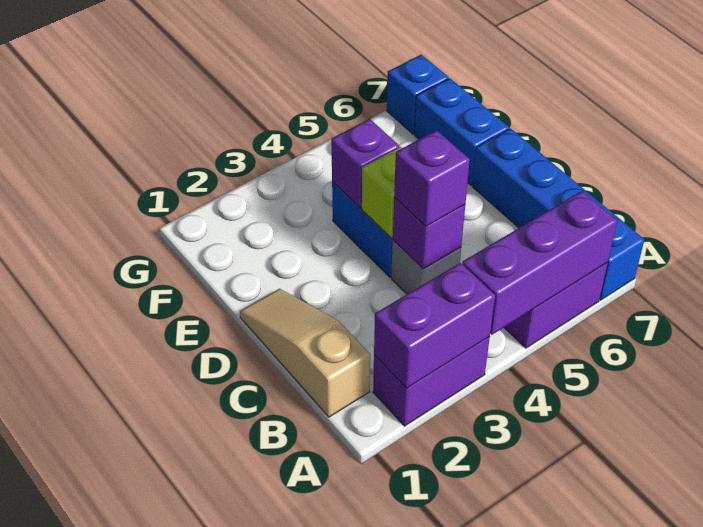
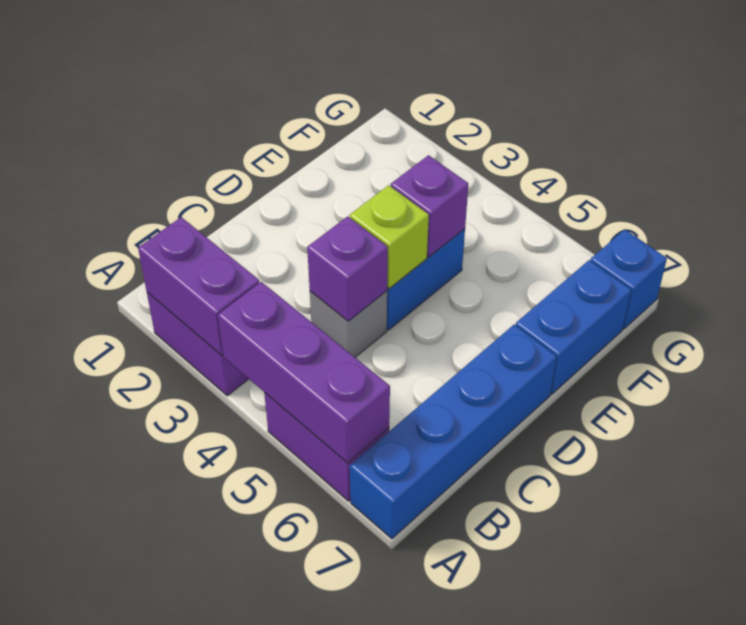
tan slope B1:D1 level 1 top B -> none
purple brick C4 level 3 -> none

